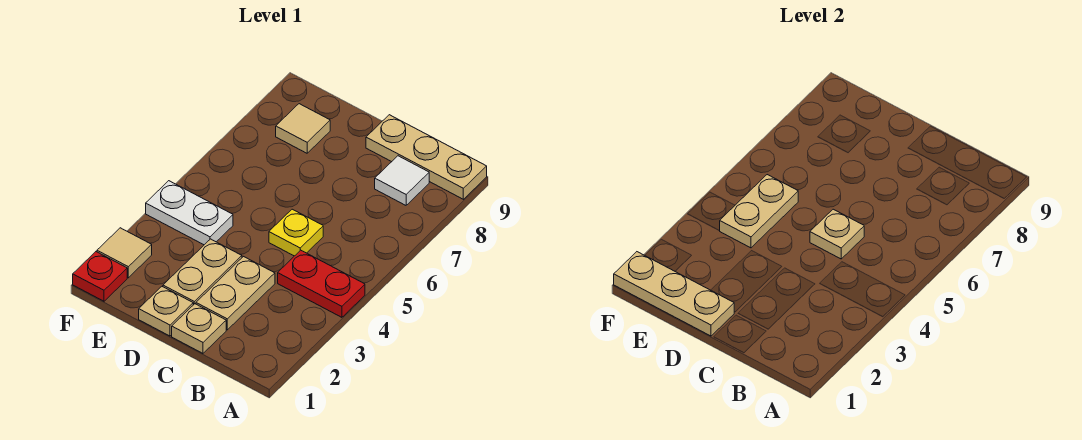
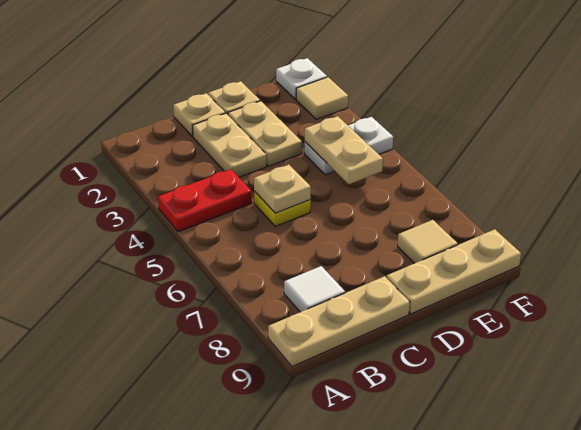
tan plate D1:F1 level 2 -> tan plate D9:F9 level 1
red plate F1 level 1 -> white plate F1 level 1

